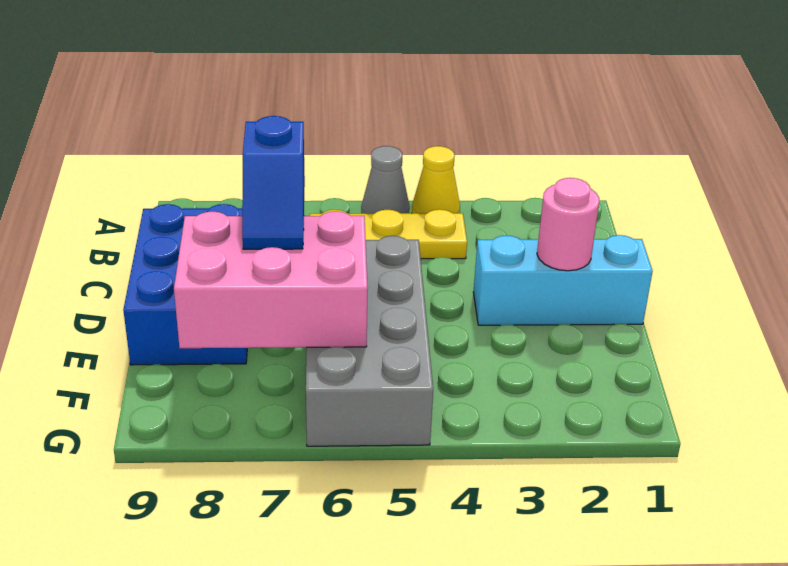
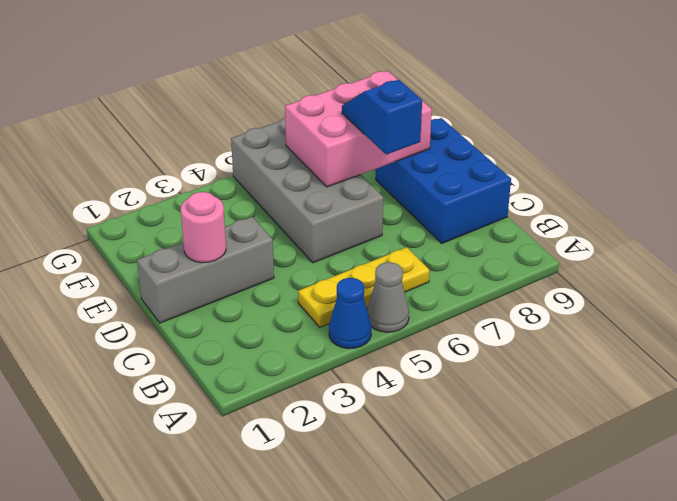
yellow cone A4 level 1 -> blue cone A4 level 1
cyan brick D1:D3 level 1 -> grey brick D1:D3 level 1

